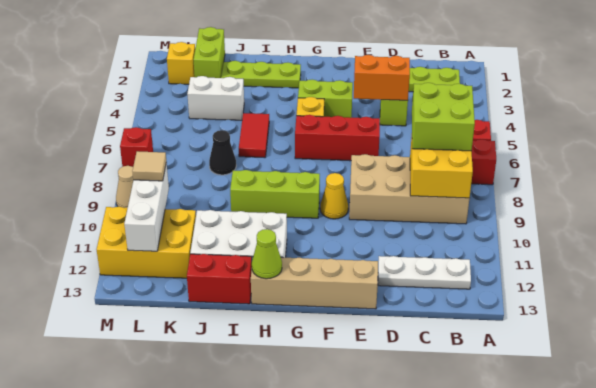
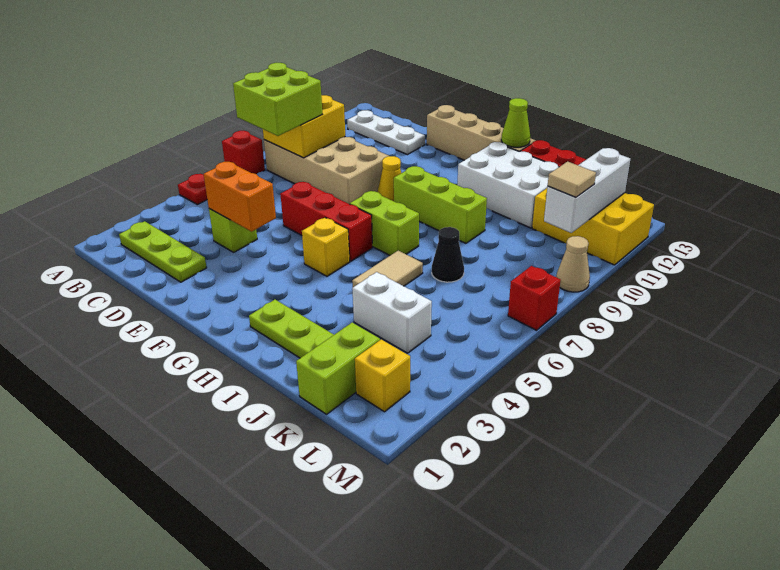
lime brick F4:G4 level 1 -> lime brick G7:H7 level 1
red tile I5:I6 level 1 -> tan tile I5:I6 level 1

